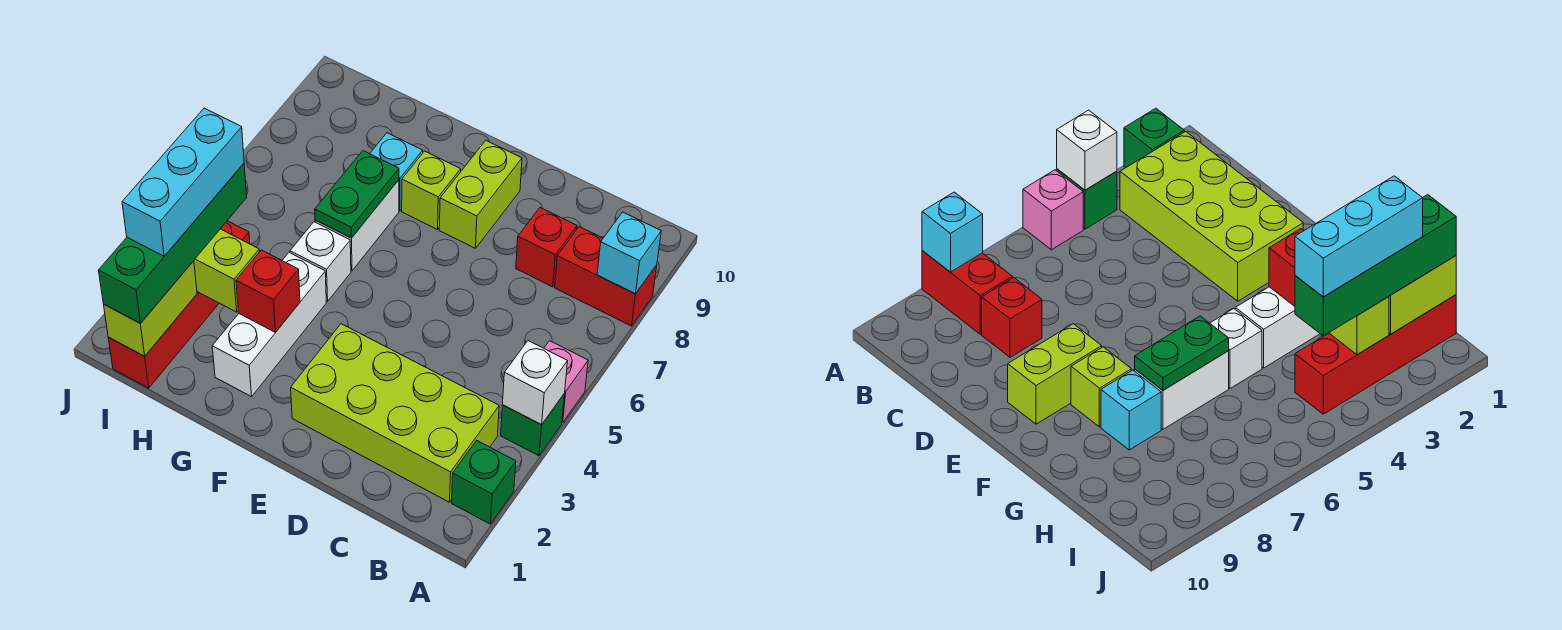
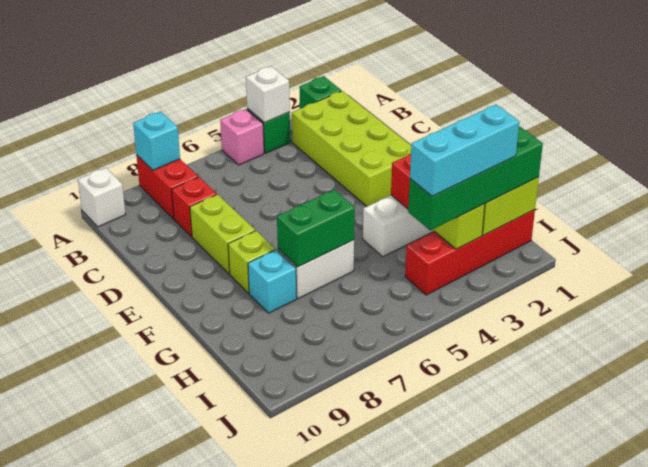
lime brick E8:E9 level 1 -> lime brick D8:E8 level 1
white brick G5 level 1 -> white brick A10 level 1
green plate G6:G7 level 2 -> green brick G6:G7 level 2

